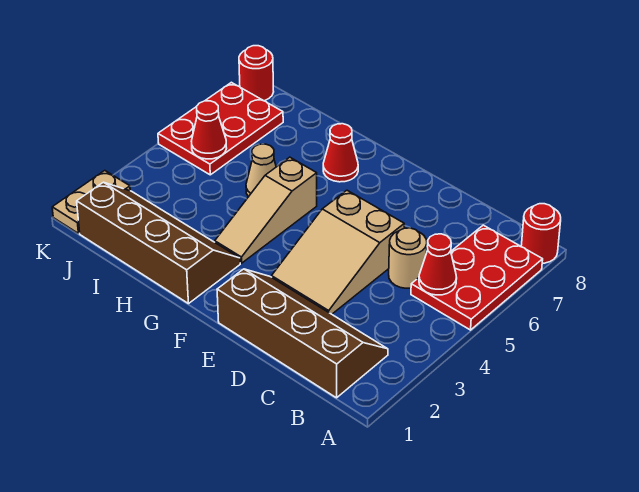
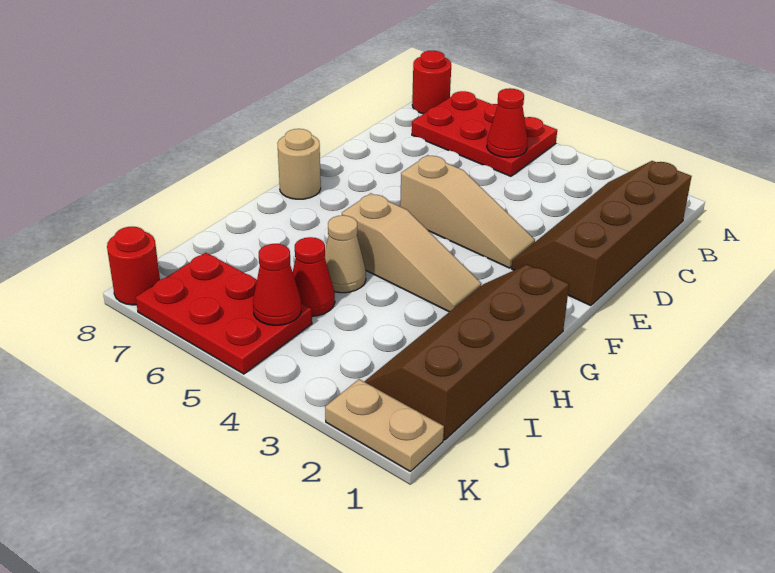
tan round brick C5 level 1 -> tan round brick F8 level 1
tan slope D3:E5 level 1 top 5 -> tan slope E3:E5 level 1 top 5
red cone G7 level 1 -> red cone I5 level 1

